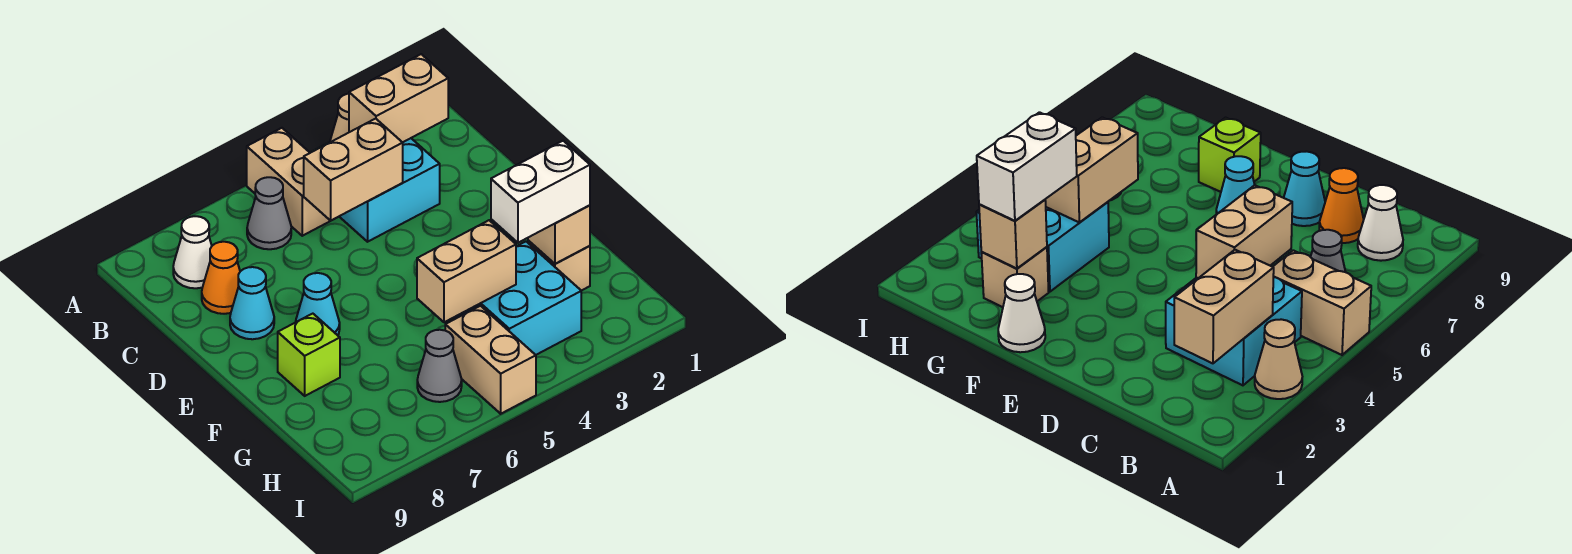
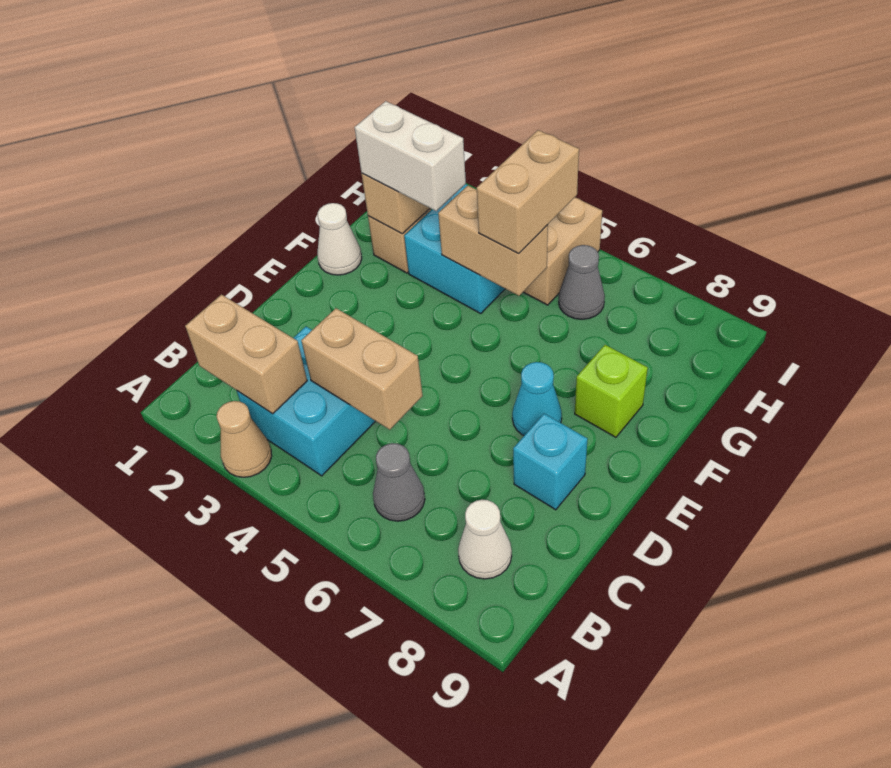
tan brick A5:B5 level 1 -> tan brick G5:H5 level 3
orange cone C8 level 1 -> none
cyan cone D8 level 1 -> cyan brick D8 level 1

